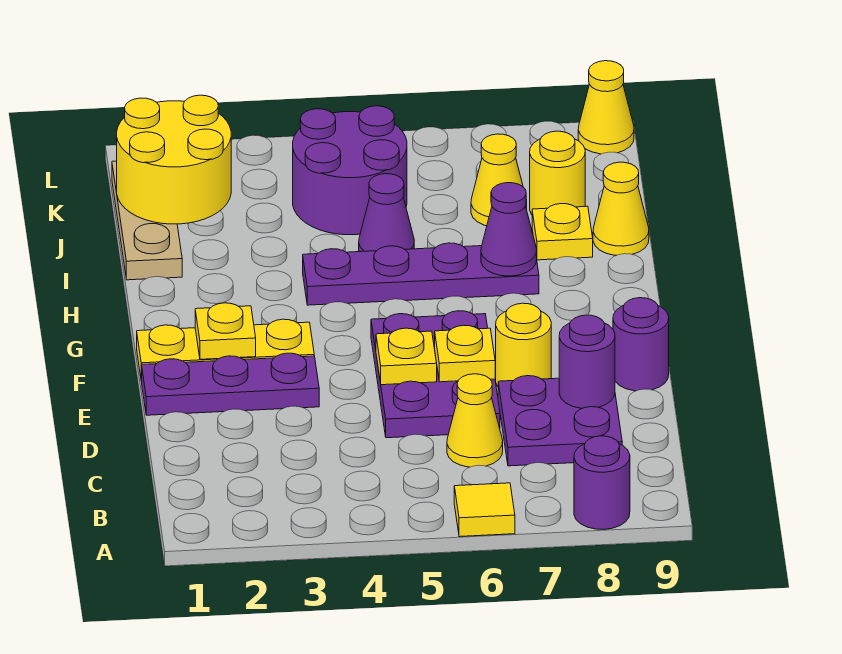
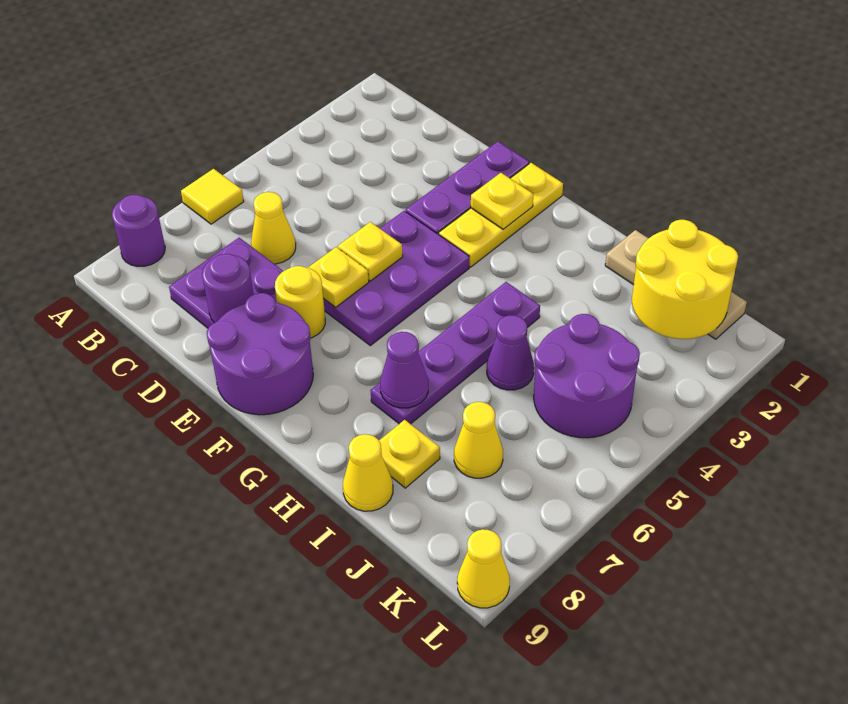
purple plate D5:F6 level 1 -> purple plate E4:F6 level 1
purple round brick E9 level 1 -> purple round brick E8:F9 level 1
yellow round brick J8 level 1 -> none

